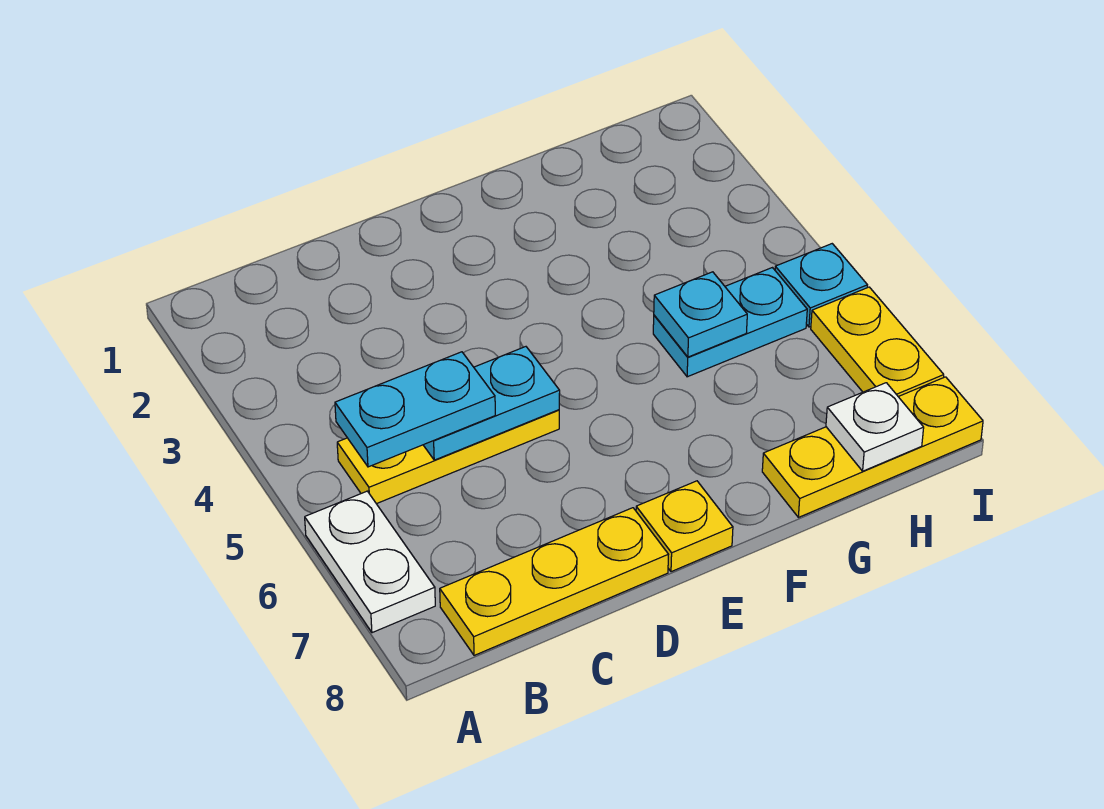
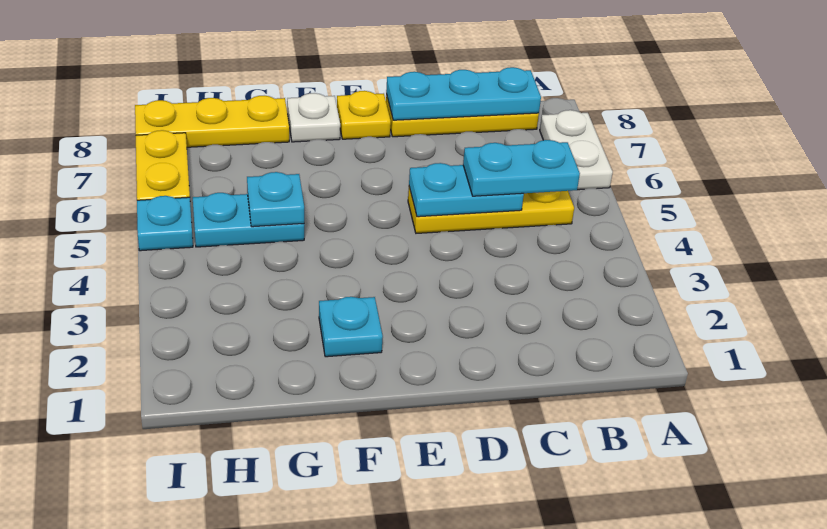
none -> cyan plate B8:D8 level 2
none -> cyan plate F2 level 1
white plate H8 level 2 -> white plate F8 level 1

